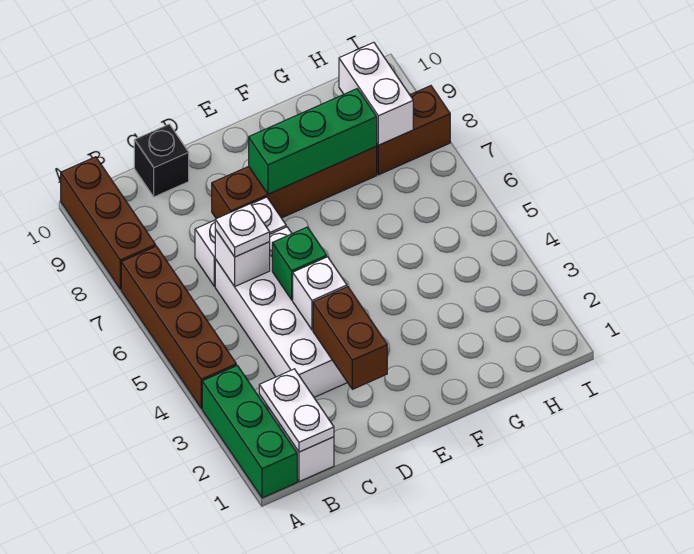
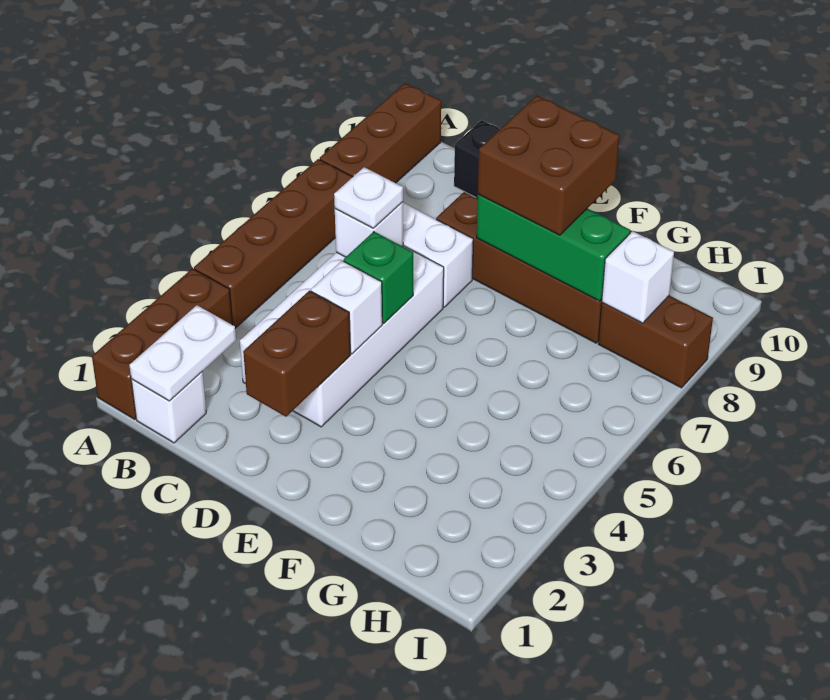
green brick A1:A3 level 1 -> brown brick A1:A3 level 1
none -> brown brick E8:F9 level 3
white brick H8:H9 level 2 -> white brick H8 level 2

